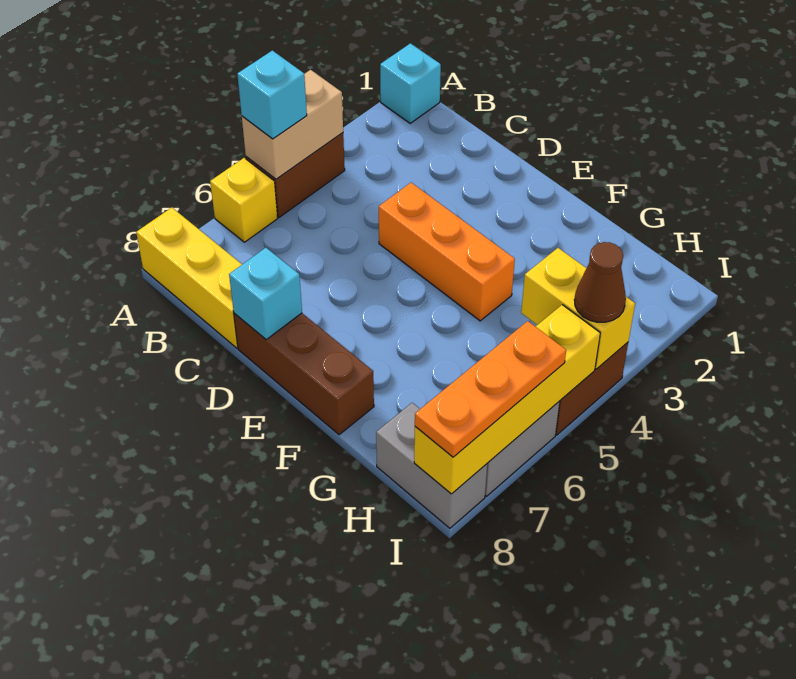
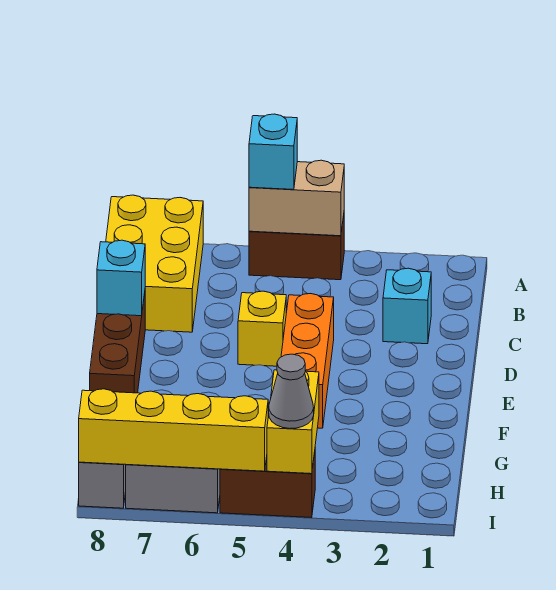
cyan brick A1 level 1 -> cyan brick C2 level 1
yellow brick A6 level 1 -> yellow brick D5 level 1
yellow brick A8:C8 level 1 -> yellow brick A7:C8 level 1
brown cone I4 level 3 -> grey cone I4 level 3
orange plate I6:I8 level 3 -> none

